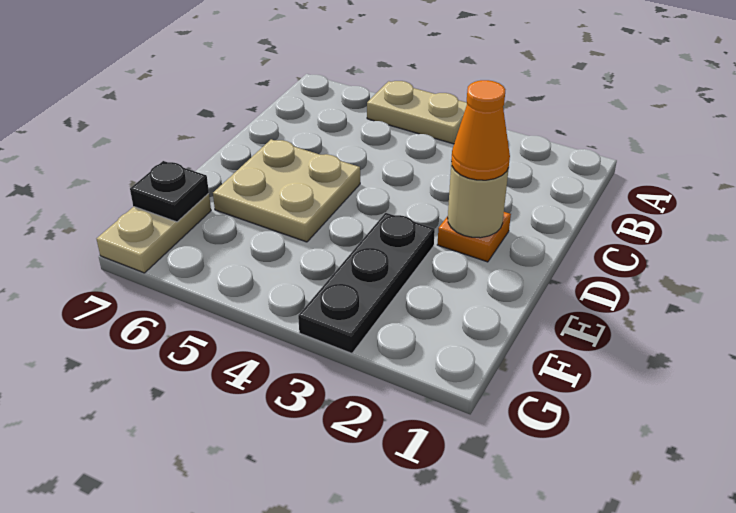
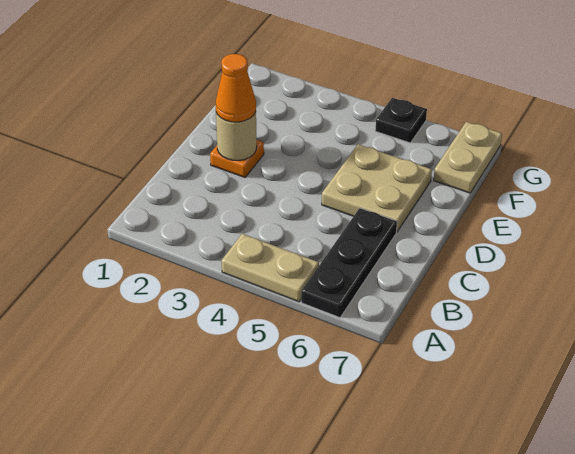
black plate E3:G3 level 1 -> black plate A6:C6 level 1
black plate F7 level 2 -> black plate G5 level 1

